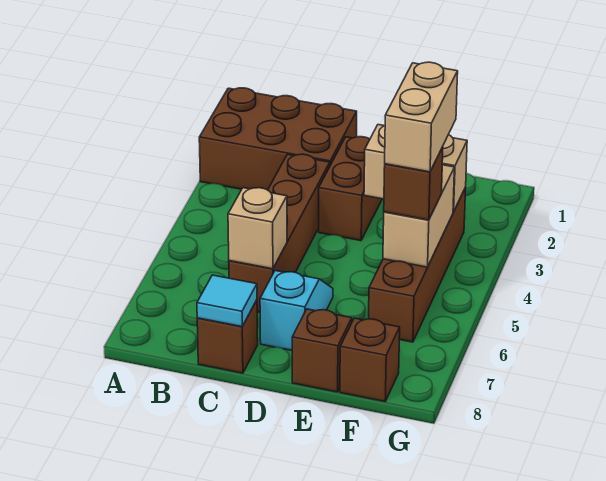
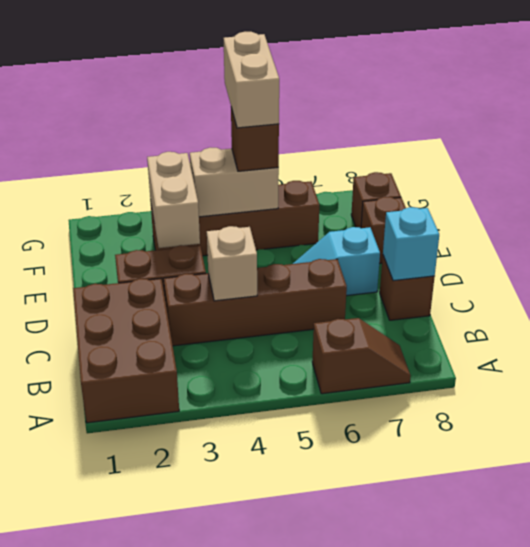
none -> brown slope A6:A7 level 1 top 6
tan brick C6 level 2 -> tan brick C4 level 2
cyan tile C8 level 2 -> cyan brick C8 level 2
tan brick F4:F5 level 4 -> tan brick F5:G5 level 4

